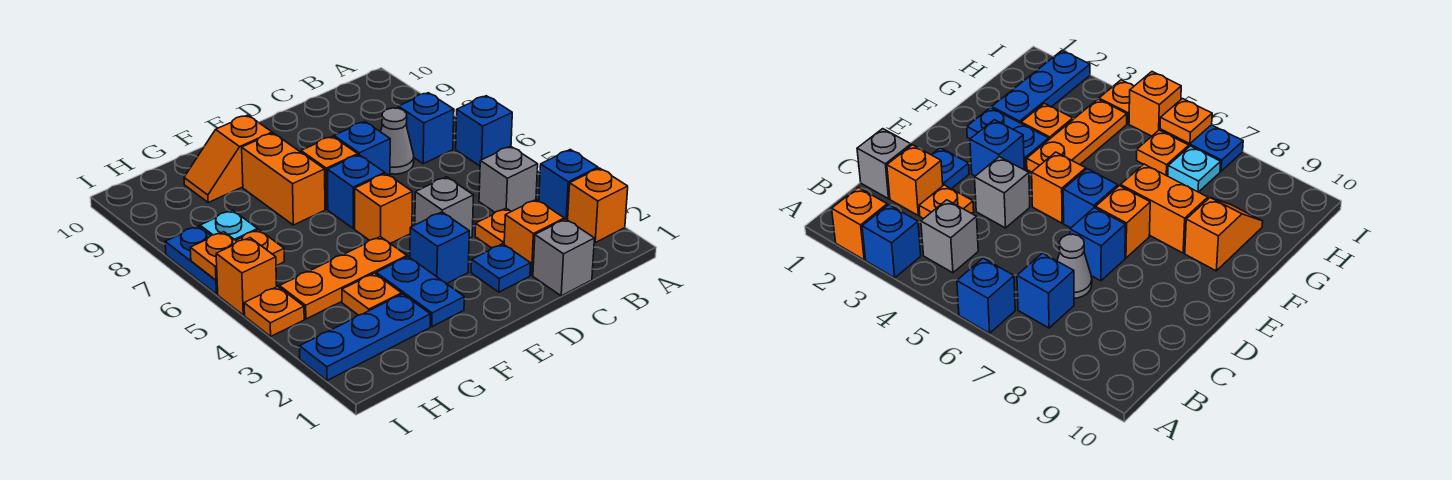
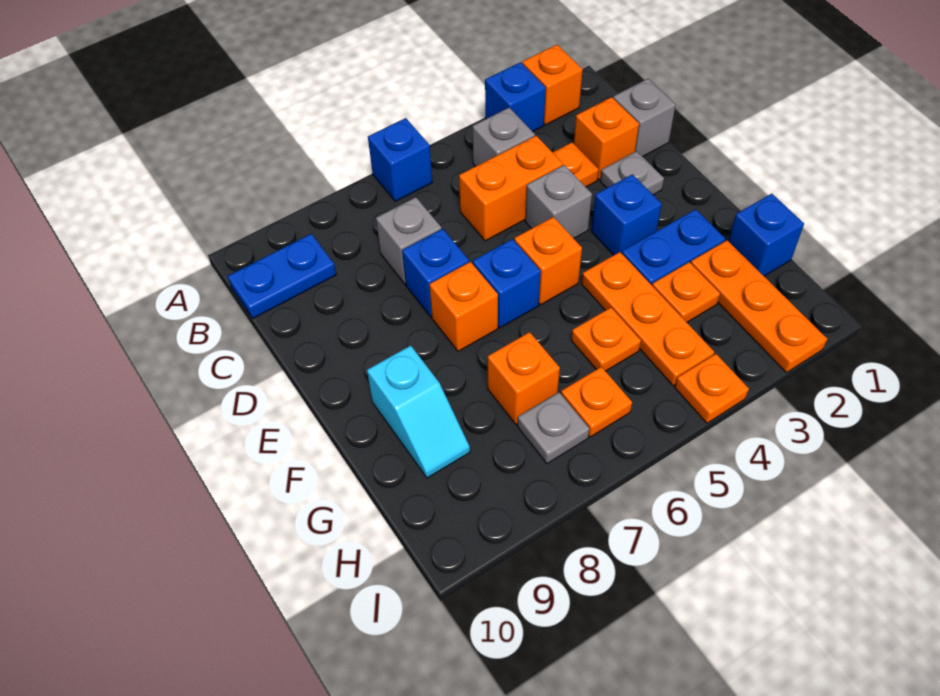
blue brick B7 level 1 -> blue brick G1 level 1
grey cone C7 level 1 -> grey brick C7 level 1
blue plate D2 level 1 -> grey plate D2 level 1
orange brick F7:F8 level 1 -> orange brick C4:C5 level 1
orange slope F9:G9 level 1 top F -> cyan slope F9:G9 level 1 top F
blue plate G2:I2 level 1 -> orange plate G2:I2 level 1
cyan plate H7 level 1 -> grey plate H7 level 1
orange brick I5 level 1 -> orange brick G7 level 1
blue plate I6:I7 level 1 -> blue plate B9:B10 level 1
orange plate I6 level 2 -> orange plate G5 level 1

